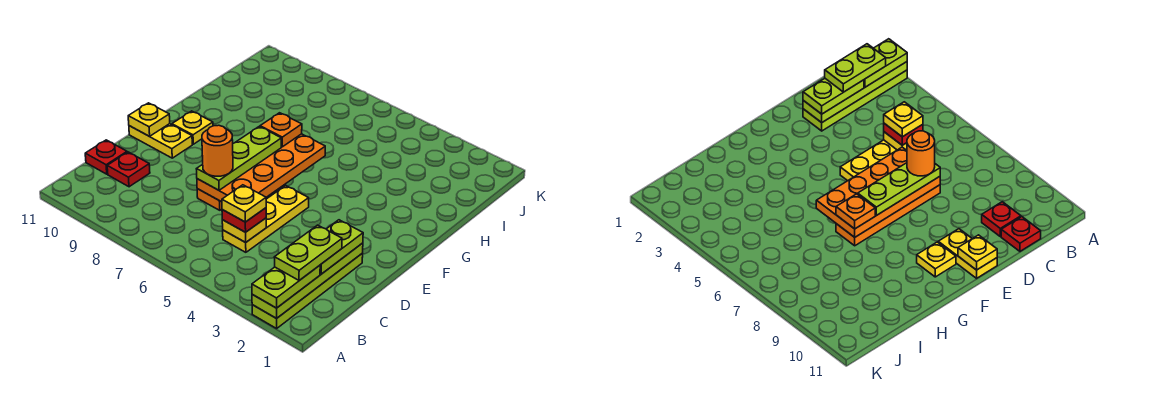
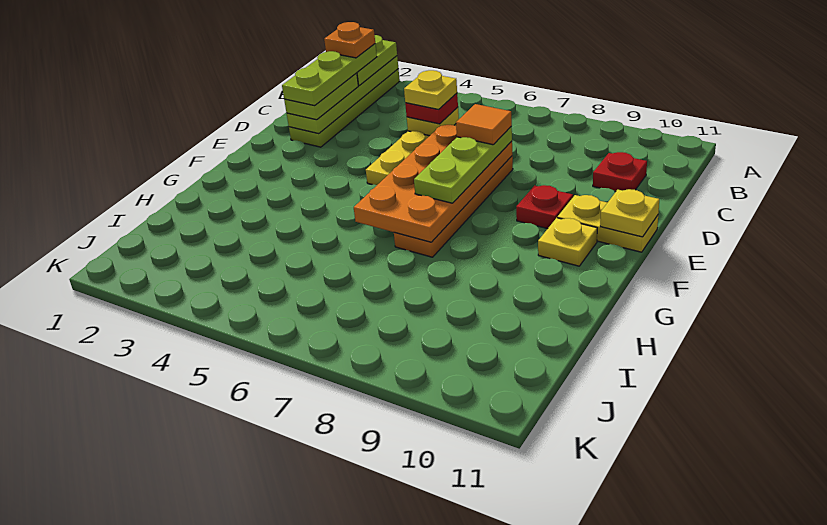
lime plate B2:C2 level 4 -> lime plate B2:D2 level 4
red plate C11 level 1 -> red plate E9 level 1
orange round brick D7 level 4 -> orange tile D7 level 4
orange plate G7 level 3 -> orange plate B2 level 5

